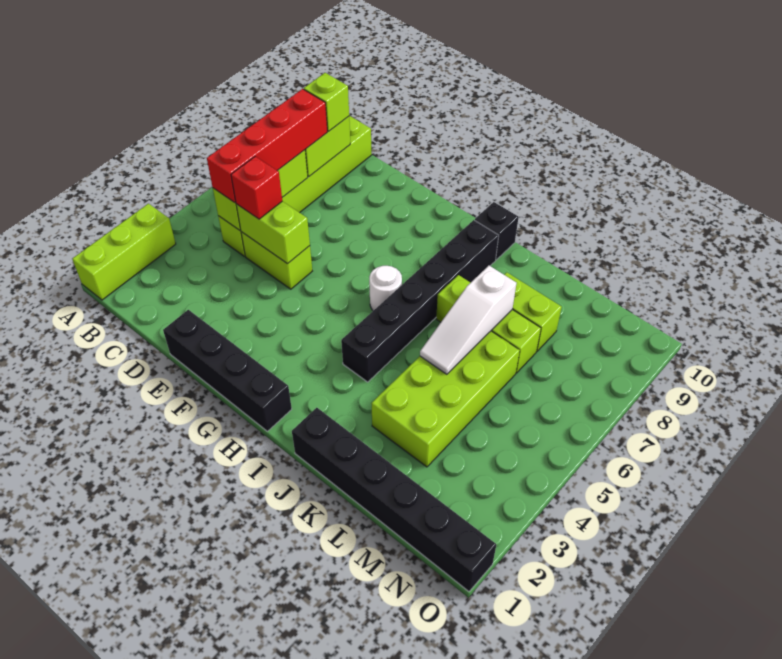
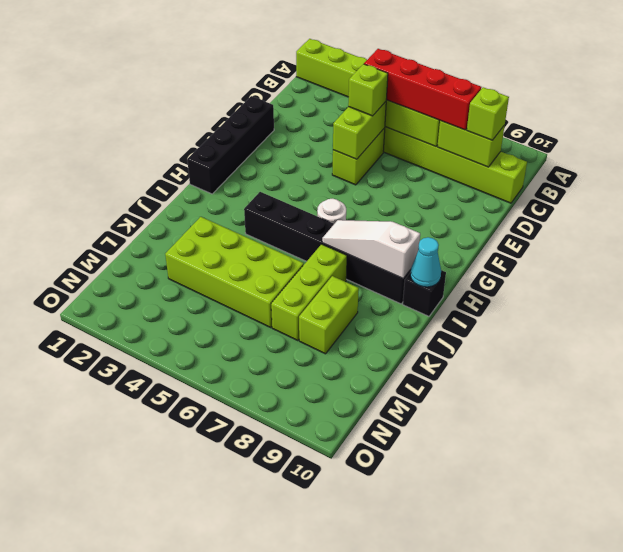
red brick D5 level 3 -> lime brick D5 level 3
none -> cyan cone I10 level 2
black brick J1:O1 level 1 -> none
white slope K5:K7 level 2 top 7 -> white slope I7:I9 level 2 top 9

